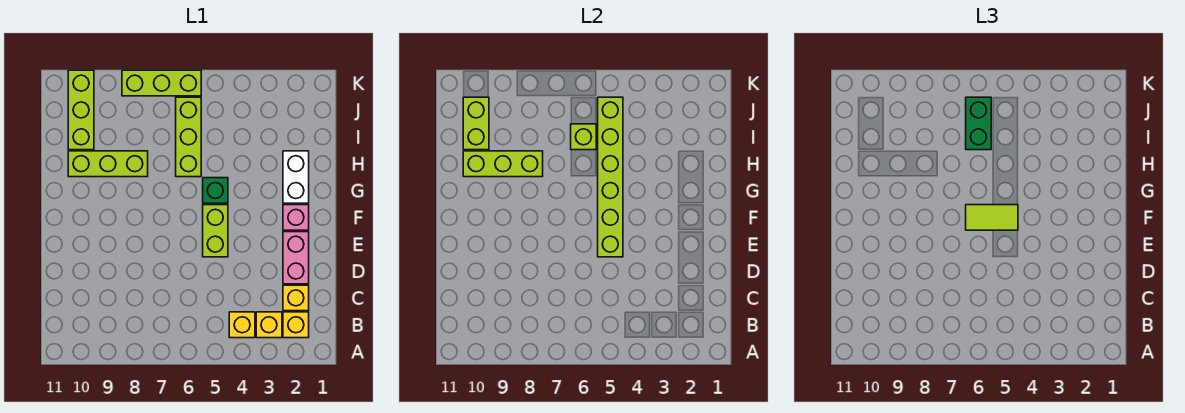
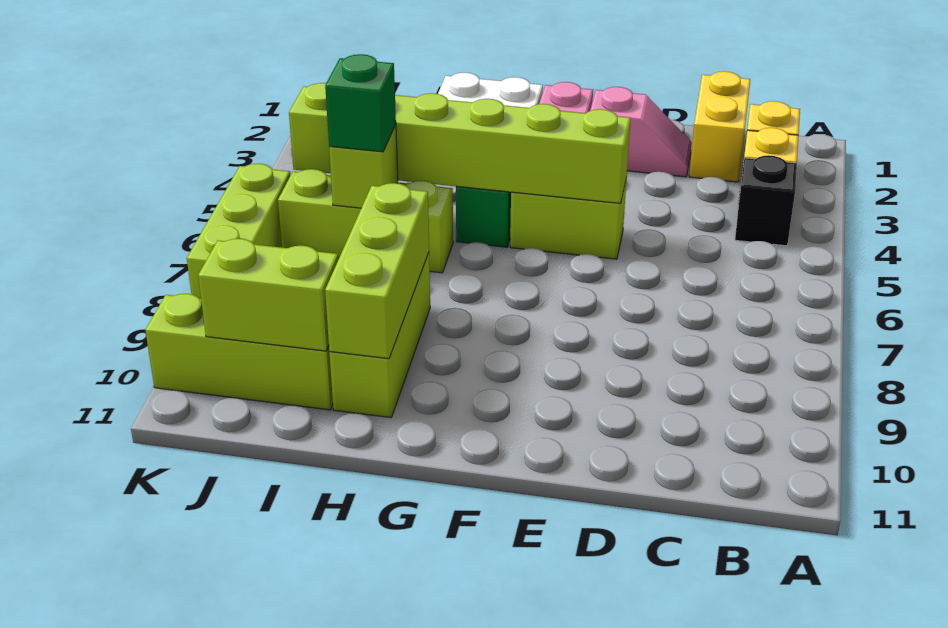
yellow brick B4 level 1 -> black brick B4 level 1
yellow brick C2 level 1 -> yellow brick C1:C2 level 1
pink brick D2:E2 level 1 -> pink slope D2:E2 level 1 top E
lime tile F5:F6 level 3 -> none
green brick I6:J6 level 3 -> green brick I6 level 3

